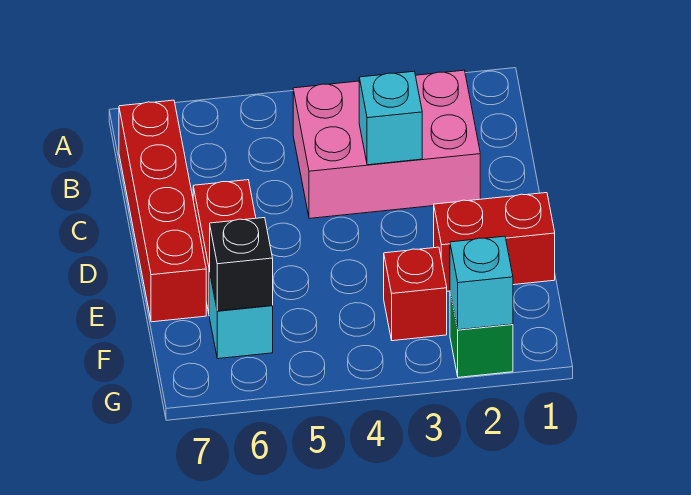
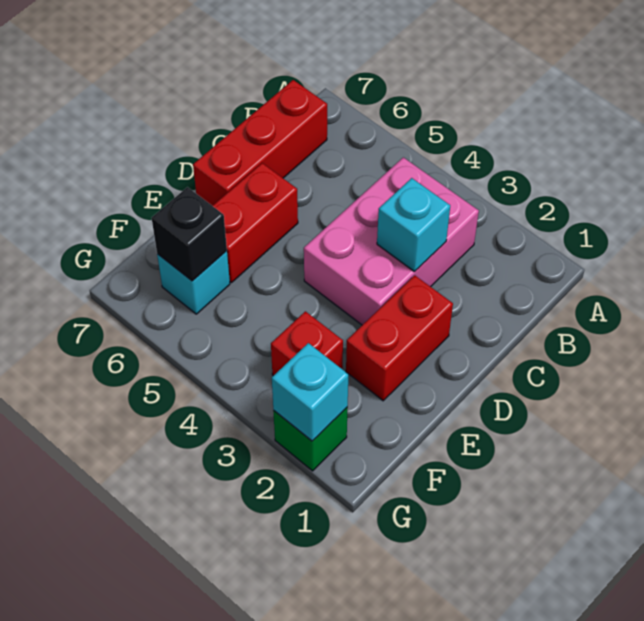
pink brick B2:C4 level 1 -> pink brick B3:D4 level 1
red brick B7:E7 level 1 -> red brick B7:D7 level 1
red brick E1:E2 level 1 -> red brick D2:E2 level 1

